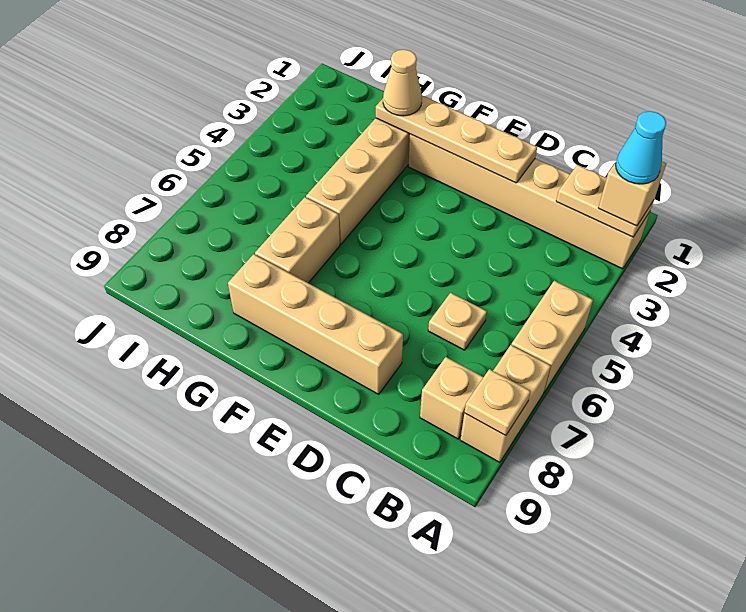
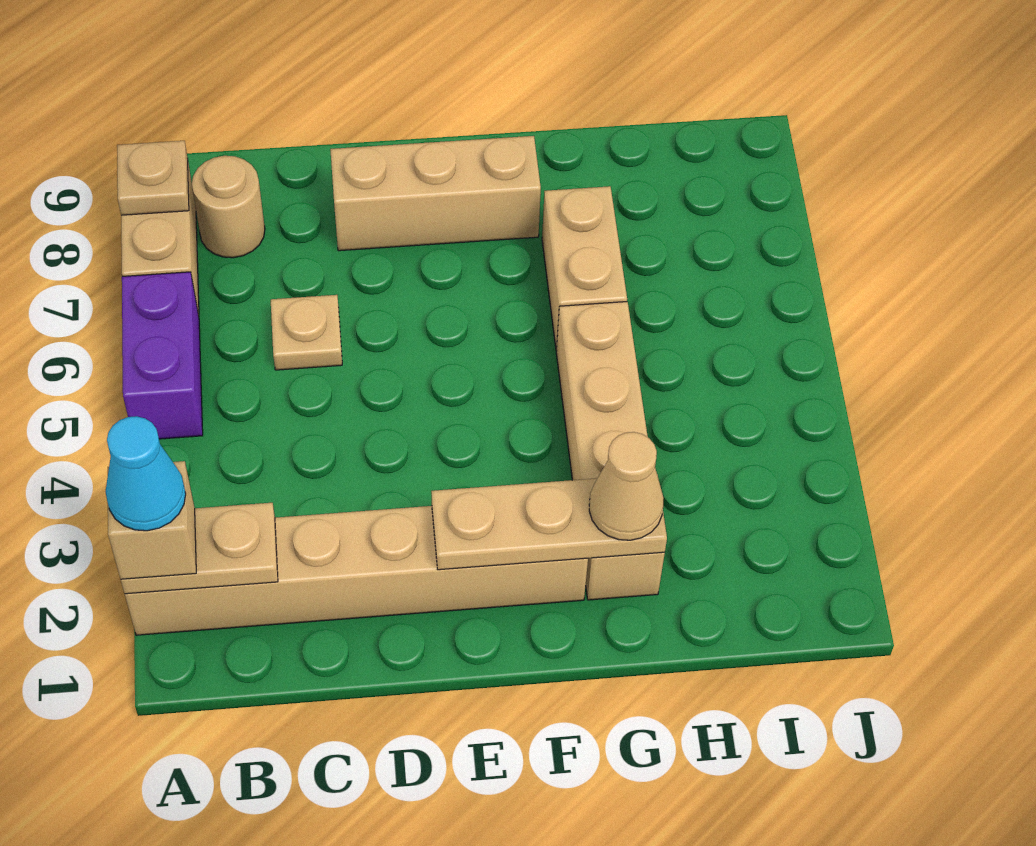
tan brick A5:A6 level 1 -> purple brick A5:A6 level 1
tan brick B8 level 1 -> tan round brick B8 level 1
tan plate D2:G2 level 2 -> tan plate E2:G2 level 2
tan brick D8:G8 level 1 -> tan brick D8:F8 level 1

